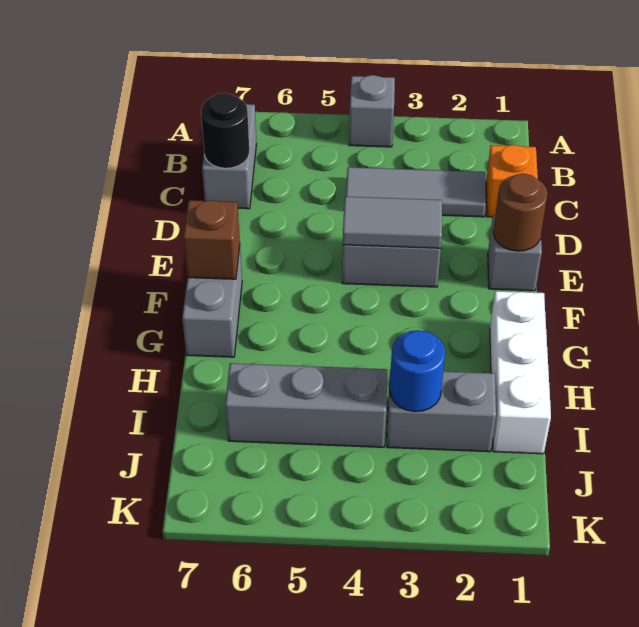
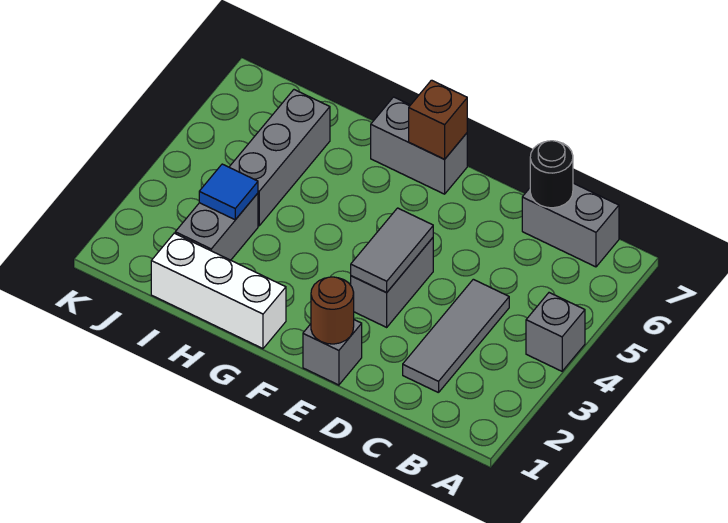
orange brick C1 level 1 -> none
blue round brick I3 level 2 -> blue tile I3 level 2

